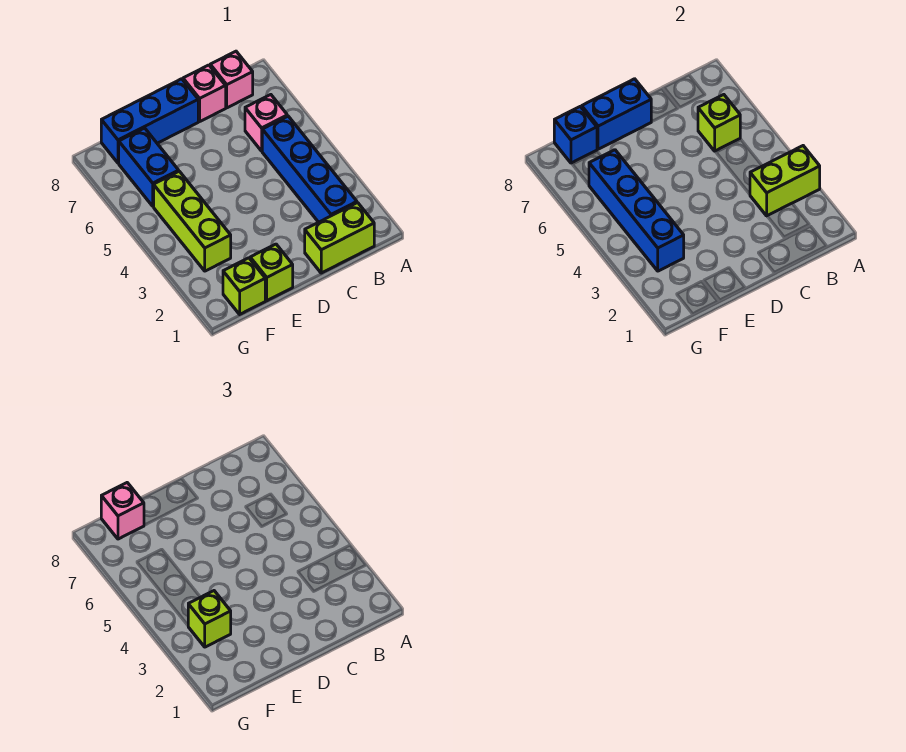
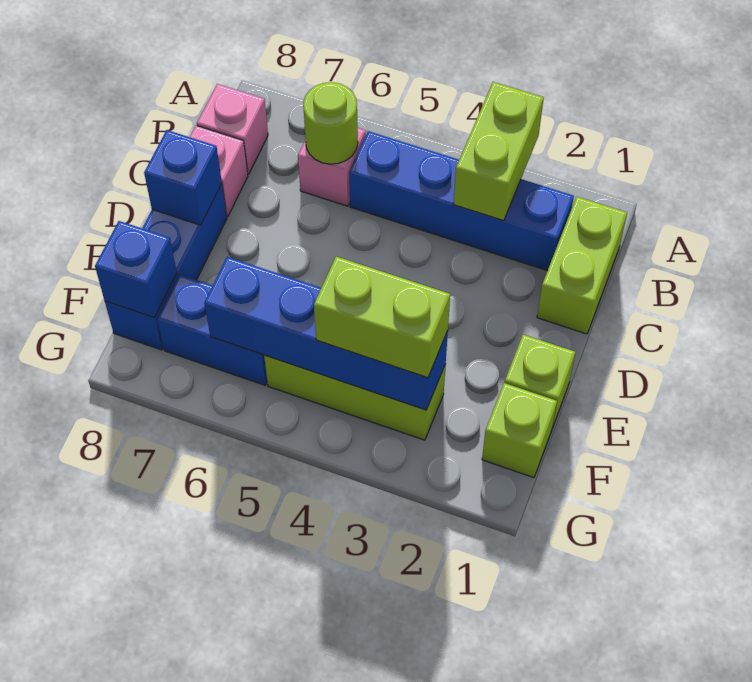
lime brick B6 level 2 -> lime round brick B6 level 2
blue brick D8:E8 level 2 -> blue brick D8 level 2
lime brick F3 level 3 -> lime brick F3:F4 level 3
pink brick F8 level 3 -> none

